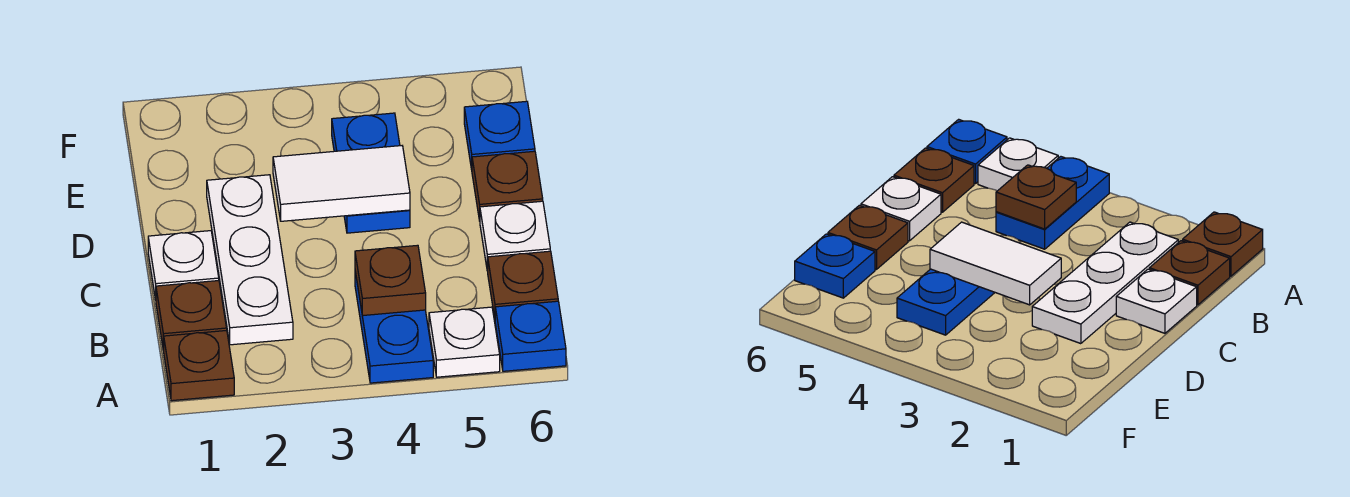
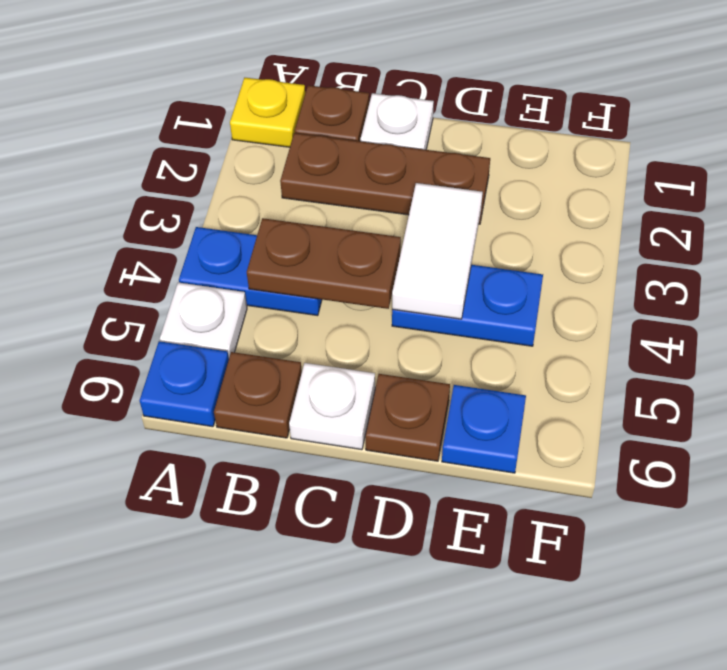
brown plate A1 level 1 -> yellow plate A1 level 1
white plate B2:D2 level 1 -> brown plate B2:D2 level 1
brown plate B4 level 2 -> brown plate B4:C4 level 2

